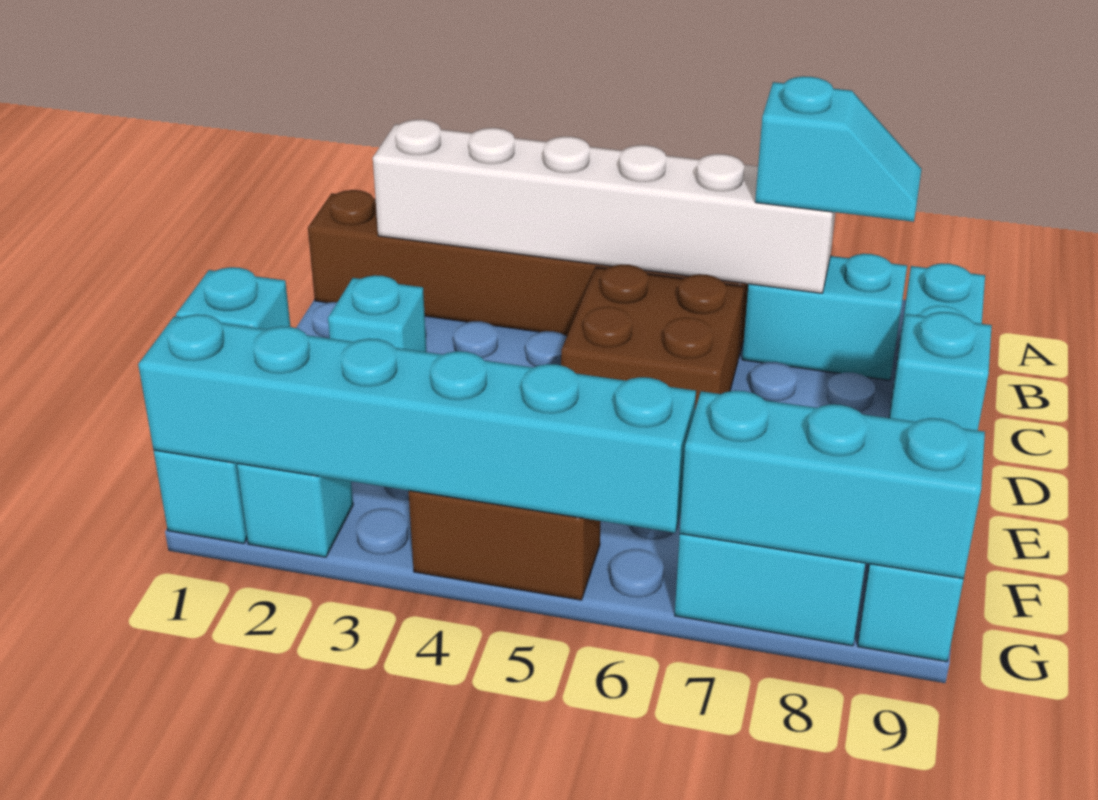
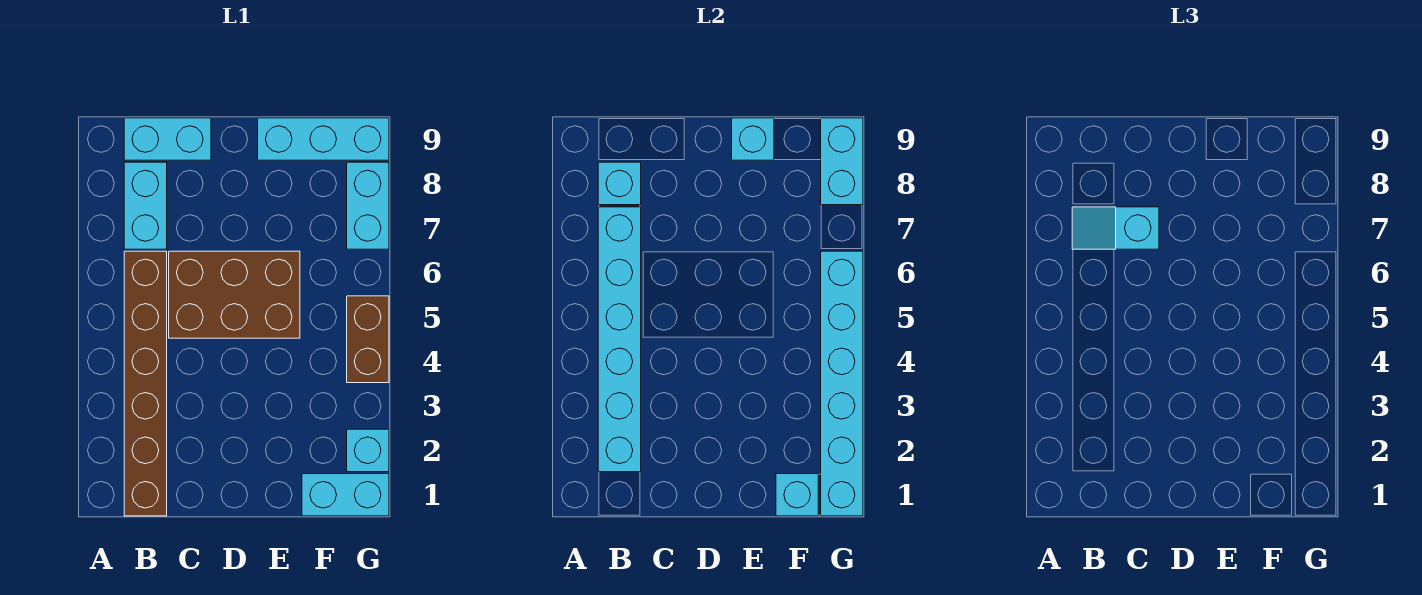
white brick B2:B7 level 2 -> cyan brick B2:B7 level 2
cyan slope B7:B8 level 3 top 7 -> cyan slope B7:C7 level 3 top C
brown brick C5:D6 level 1 -> brown brick C5:E6 level 1
cyan brick D2 level 1 -> cyan brick B8 level 2
cyan brick G7:G9 level 2 -> cyan brick G8:G9 level 2

